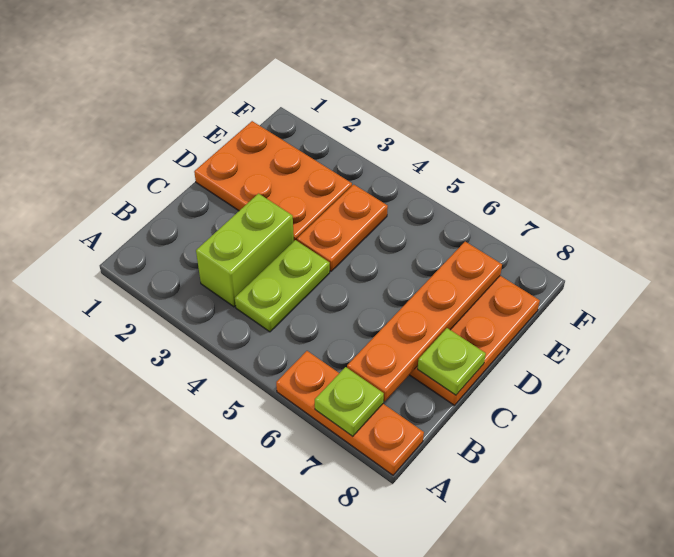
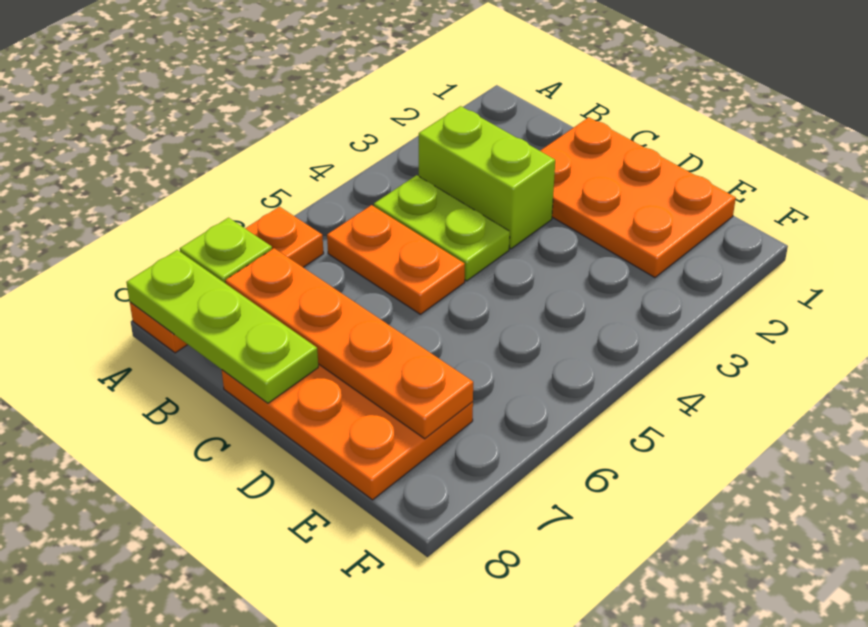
lime plate C8 level 2 -> lime plate A8:C8 level 2
orange plate D1:E3 level 1 -> orange plate C1:E2 level 1
orange plate D4:E4 level 1 -> orange plate B5:C5 level 1

